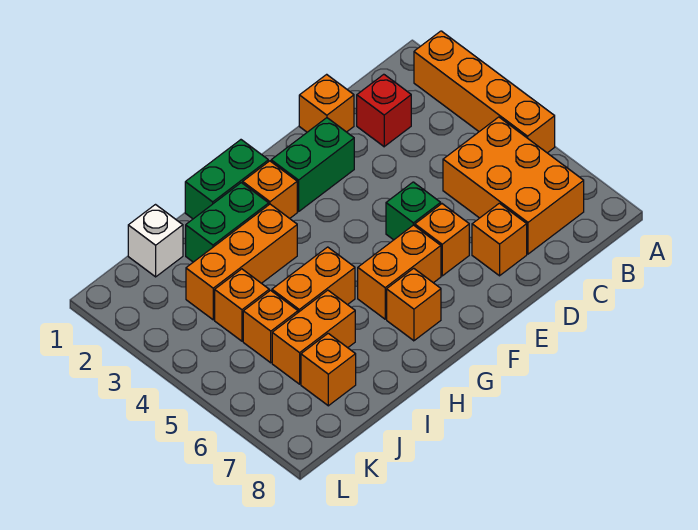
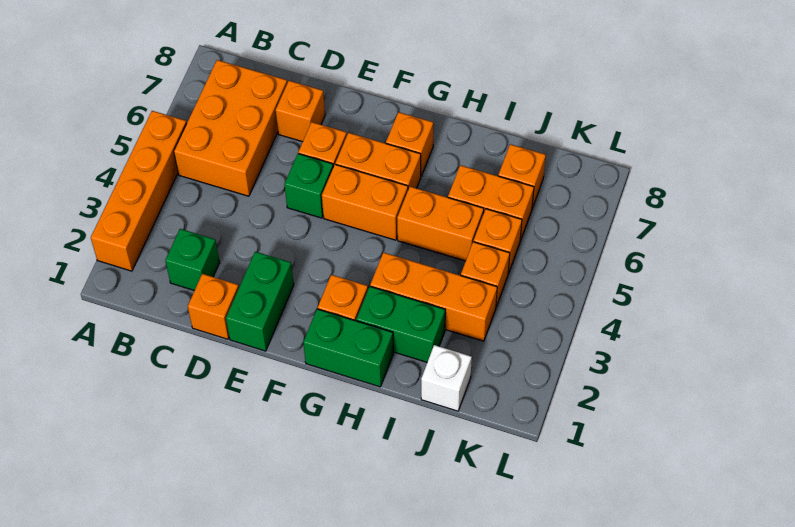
red brick C2 level 1 -> green brick C2 level 1
green brick E2:F2 level 1 -> green brick E1:E2 level 1
none -> orange brick F5:G5 level 1

